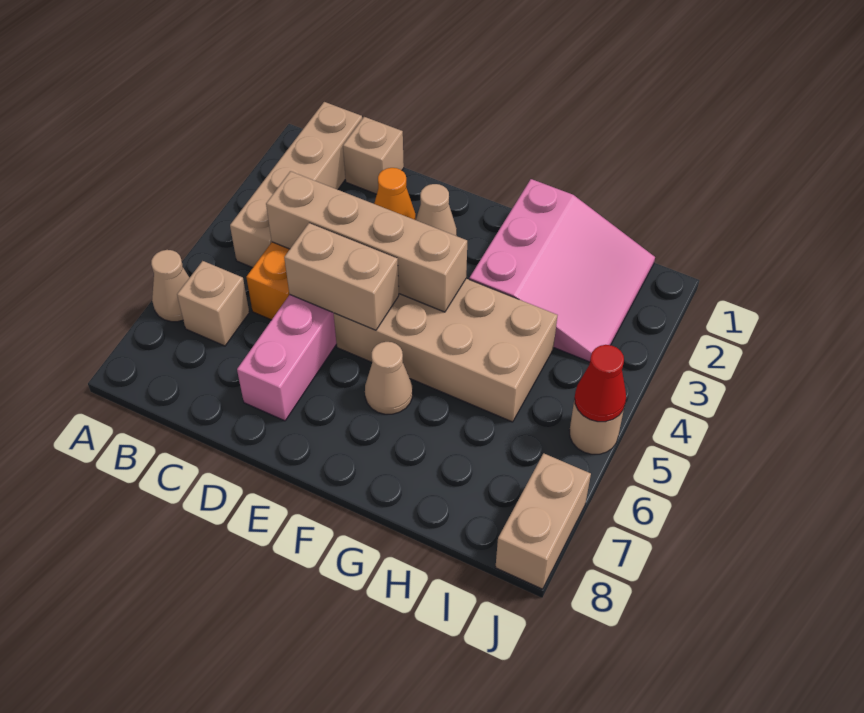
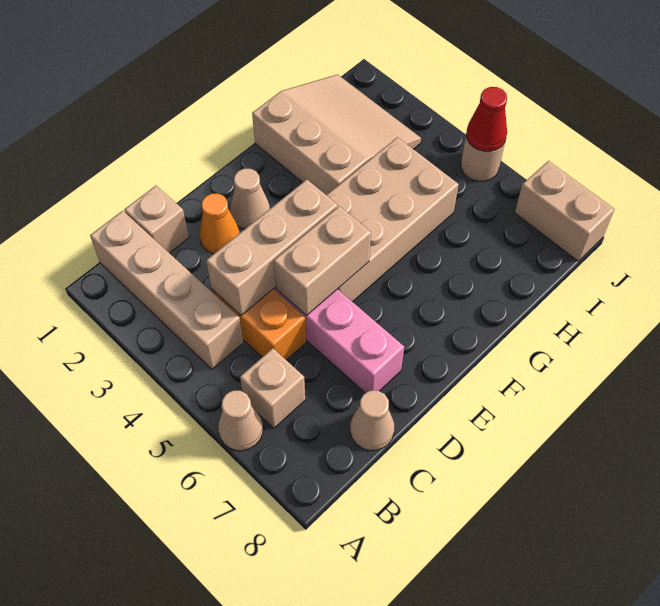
tan brick C4:F4 level 2 -> tan brick C4:E4 level 2
tan cone F6 level 1 -> tan cone C8 level 1
pink slope G1:I3 level 1 top G -> tan slope G1:I3 level 1 top G

